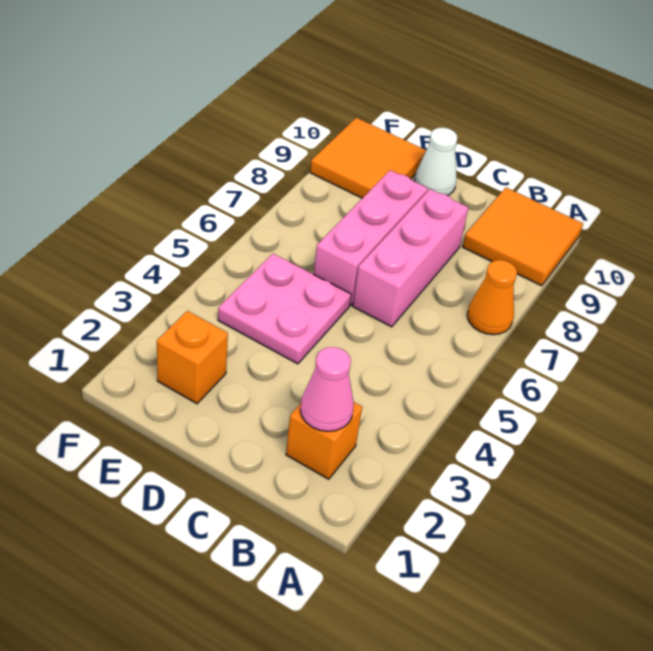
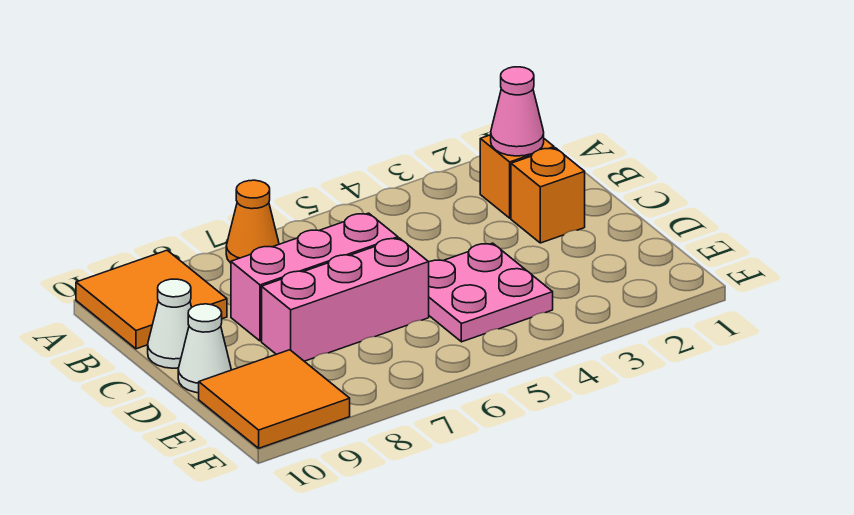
none -> white cone C10 level 1
orange brick E2 level 1 -> orange brick C2 level 1

